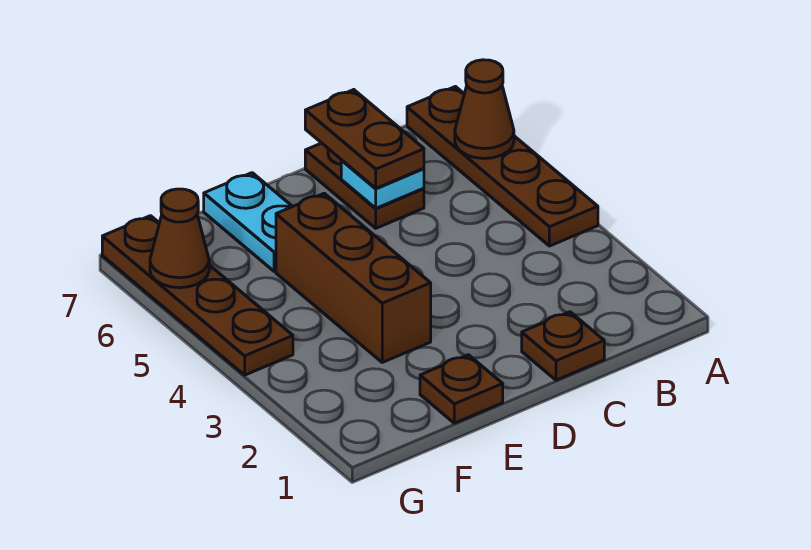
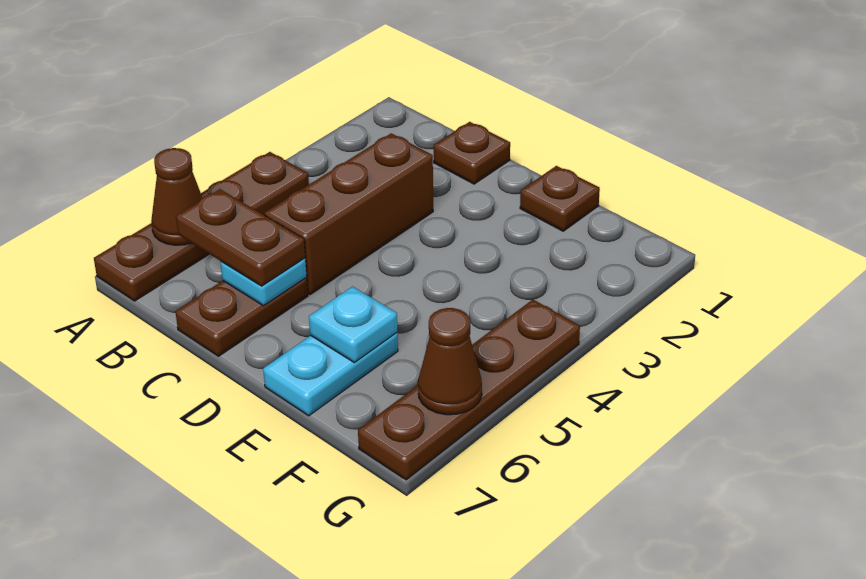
brown plate C6:C7 level 3 -> brown plate B6:C6 level 3
brown brick E3:E5 level 1 -> brown brick C3:C5 level 1
none -> cyan plate E6 level 2

